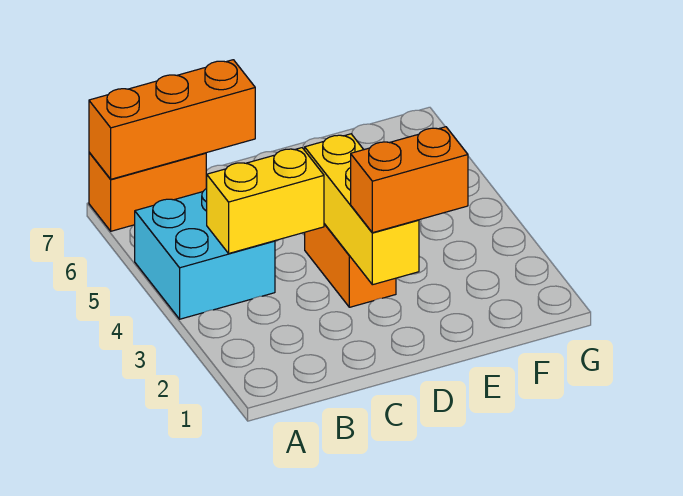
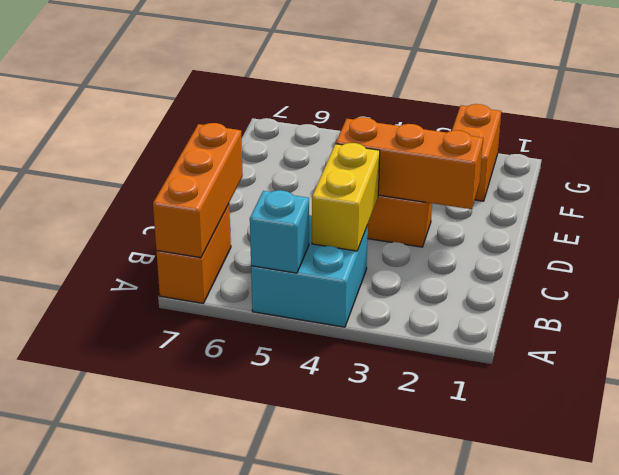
none -> cyan brick A5 level 2
yellow brick D2:D4 level 2 -> orange brick D2:D4 level 2
orange brick D2:E2 level 3 -> orange brick F2:G2 level 1

